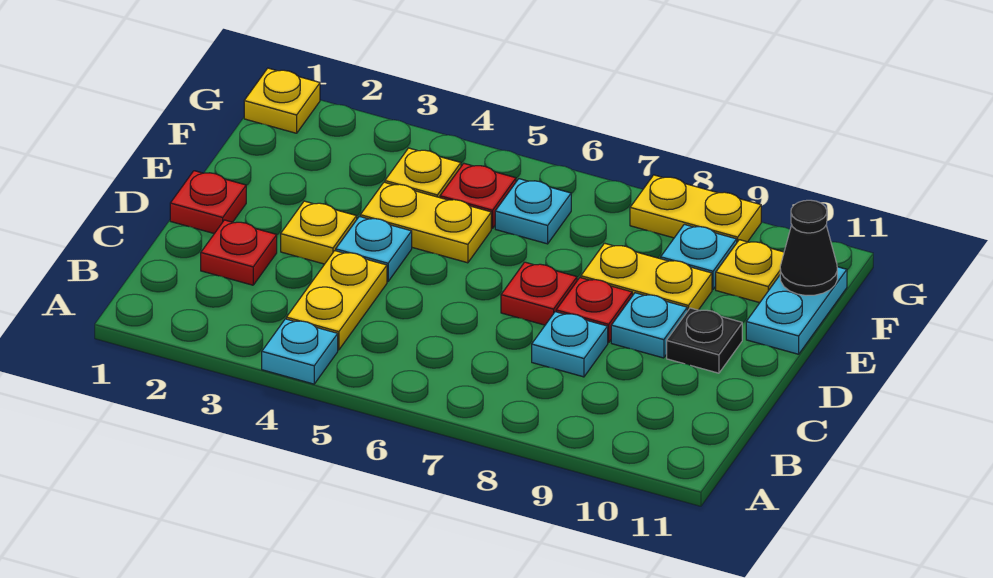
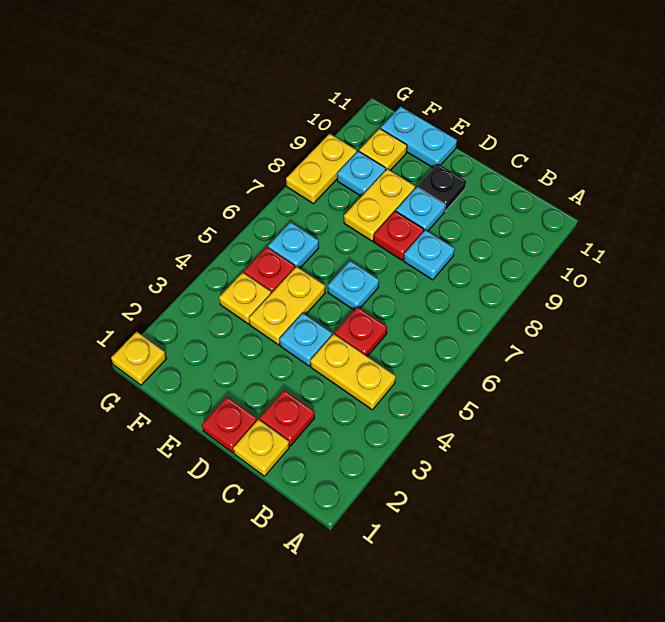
cyan plate A4 level 1 -> cyan plate D6 level 1
yellow plate D3 level 1 -> yellow plate C1 level 1
red plate D7 level 1 -> red plate C5 level 1
black cone F11 level 2 -> none

